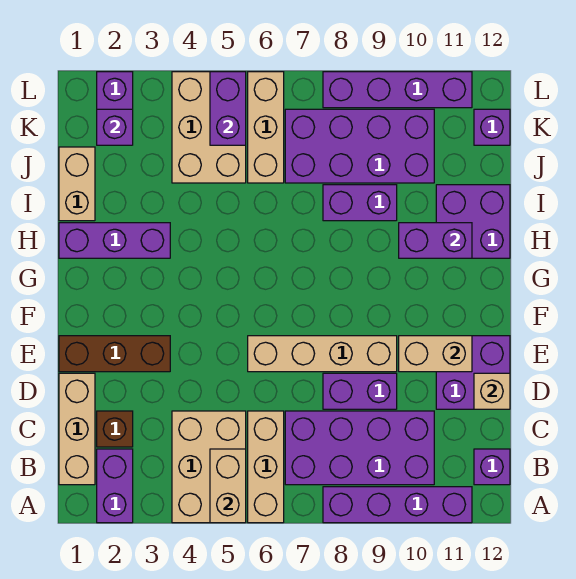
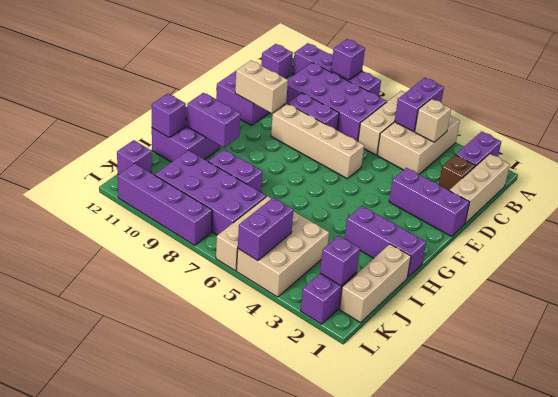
tan brick A5:B5 level 2 -> purple brick A5:B5 level 2
none -> purple brick A9 level 2
tan brick D12 level 2 -> tan brick B4 level 2
brown brick E1:E3 level 1 -> purple brick E1:E3 level 1
tan brick I1:J1 level 1 -> tan brick I1:K1 level 1
none -> purple brick I12 level 2

